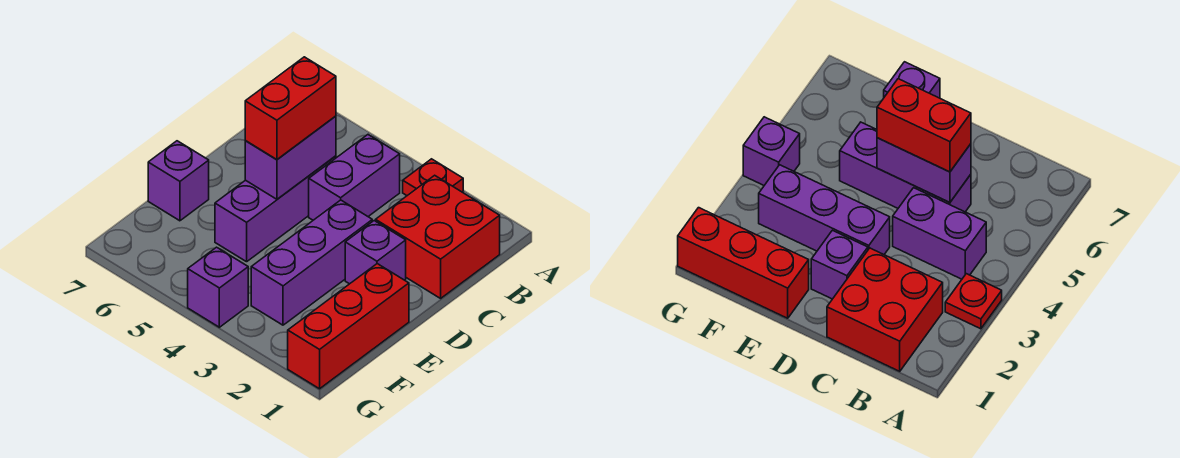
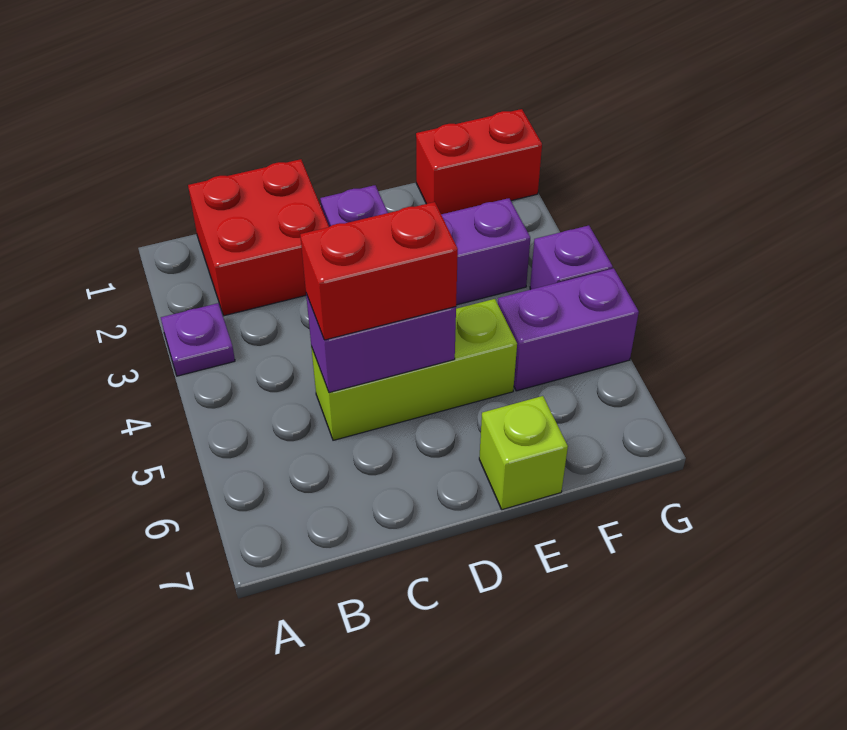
red plate A3 level 1 -> purple plate A3 level 1
purple brick B4:C4 level 1 -> purple brick F5:G5 level 1
purple brick C5:E5 level 1 -> lime brick C5:E5 level 1
red brick E1:G1 level 1 -> red brick F1:G1 level 1
purple brick E7 level 1 -> lime brick E7 level 1

